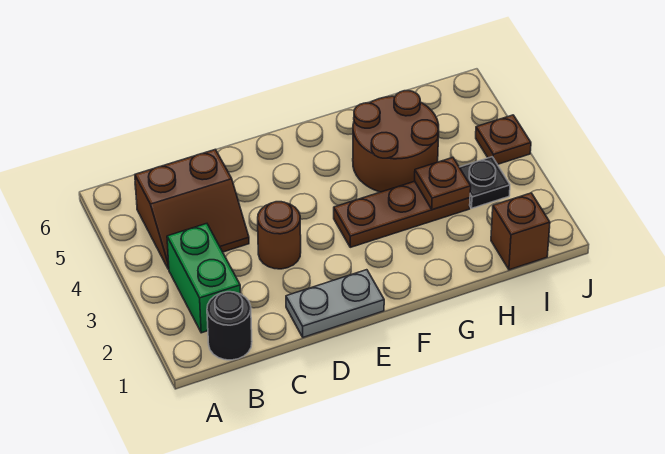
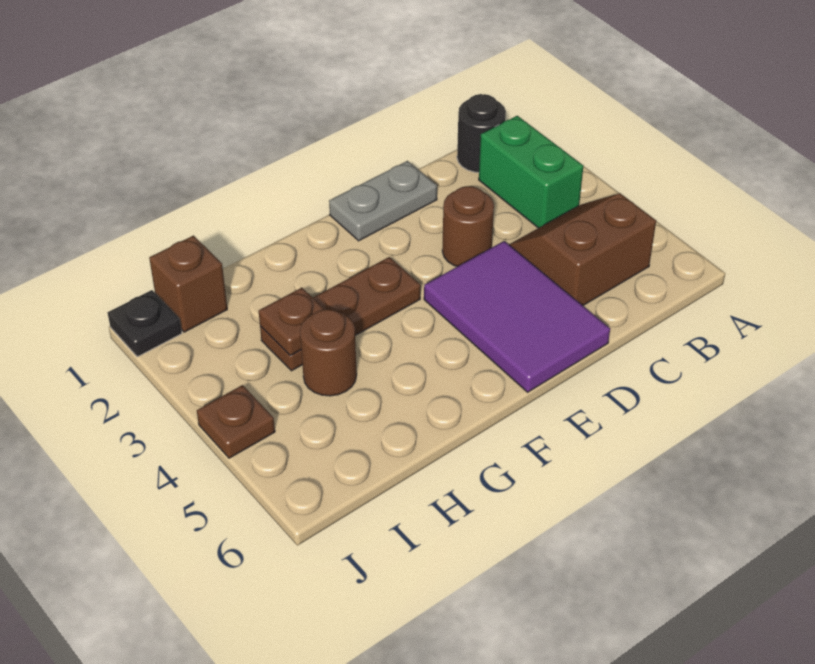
none -> purple tile D4:E6 level 1
brown round brick G4:H5 level 1 -> brown round brick H4 level 1
black plate I3 level 1 -> black plate J1 level 1

